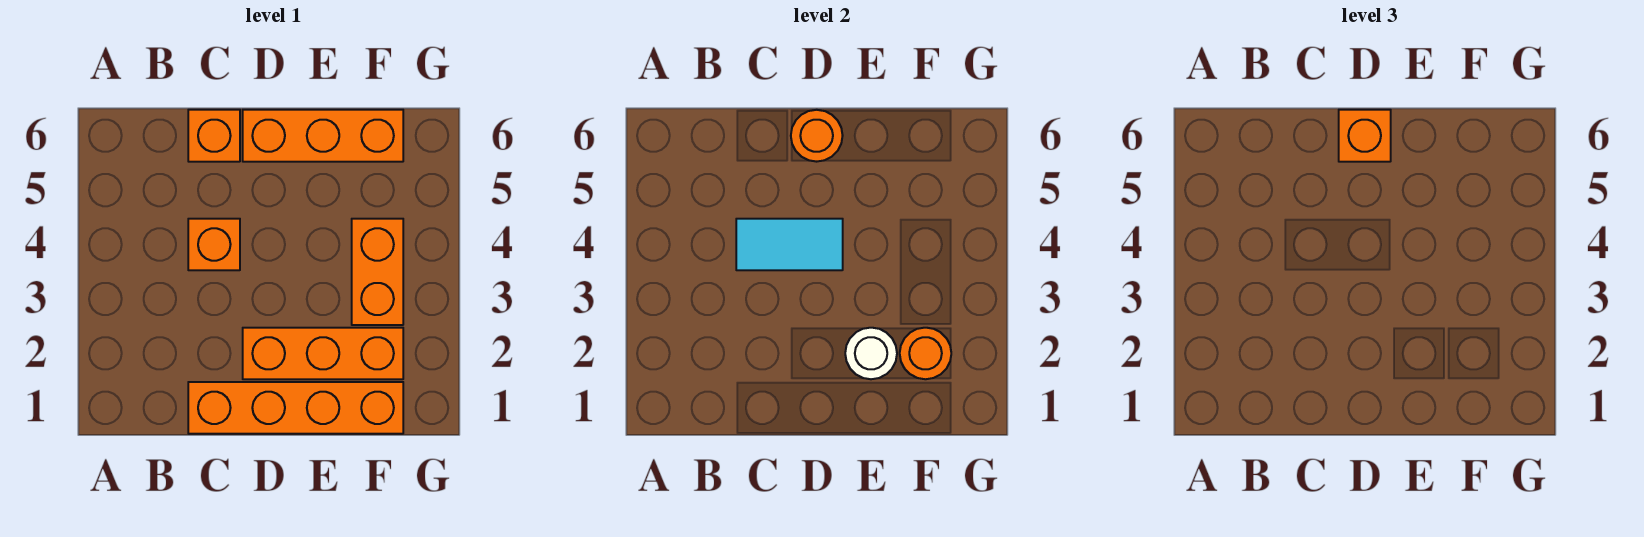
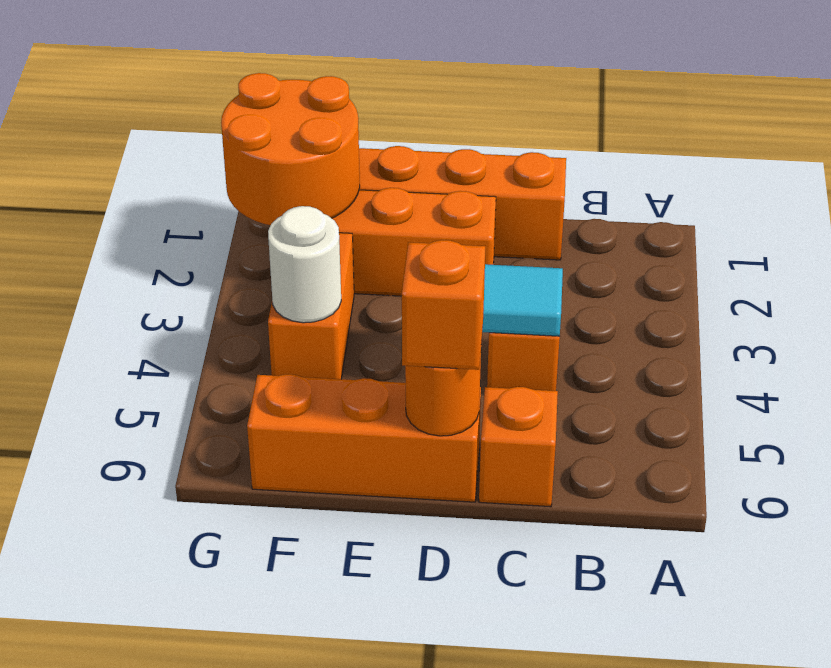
white round brick E2 level 2 -> white round brick F4 level 2
orange round brick F2 level 2 -> orange round brick F1:G2 level 2

